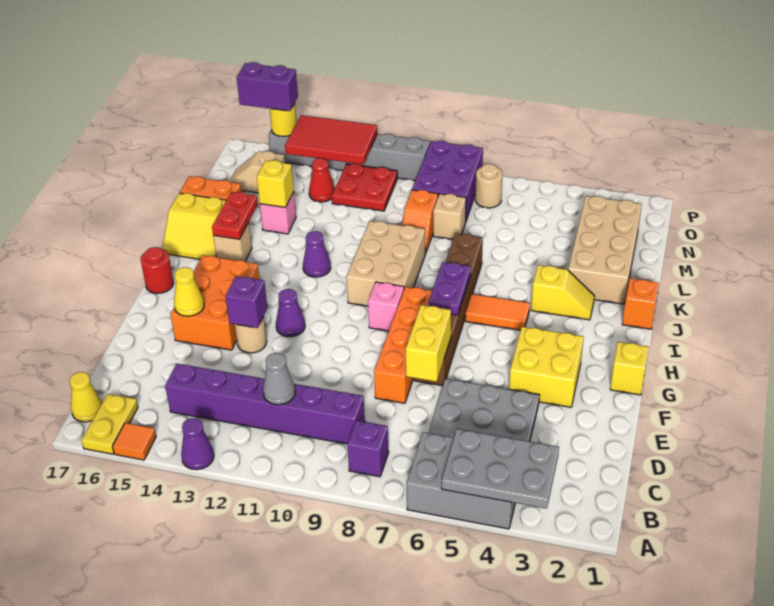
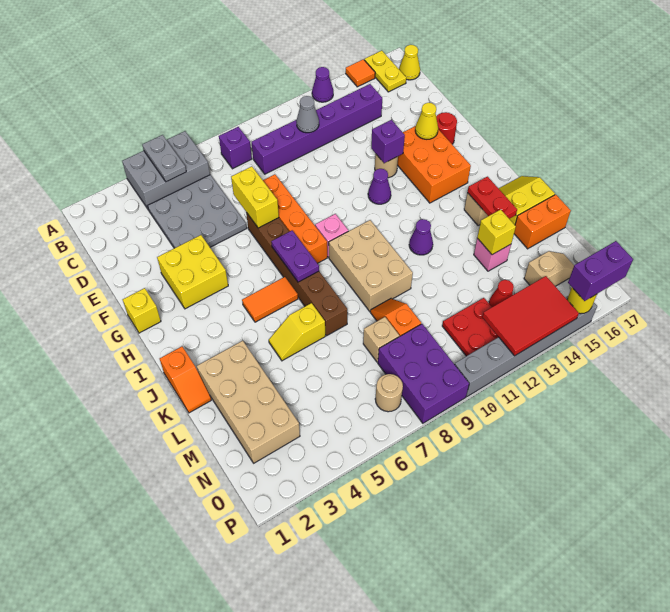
grey plate A3:B5 level 2 -> grey plate A5:B5 level 2
red round brick H17 level 1 -> red round brick F16 level 1
yellow slope J3:J4 level 1 top 4 -> yellow slope K5:K6 level 1 top 6

